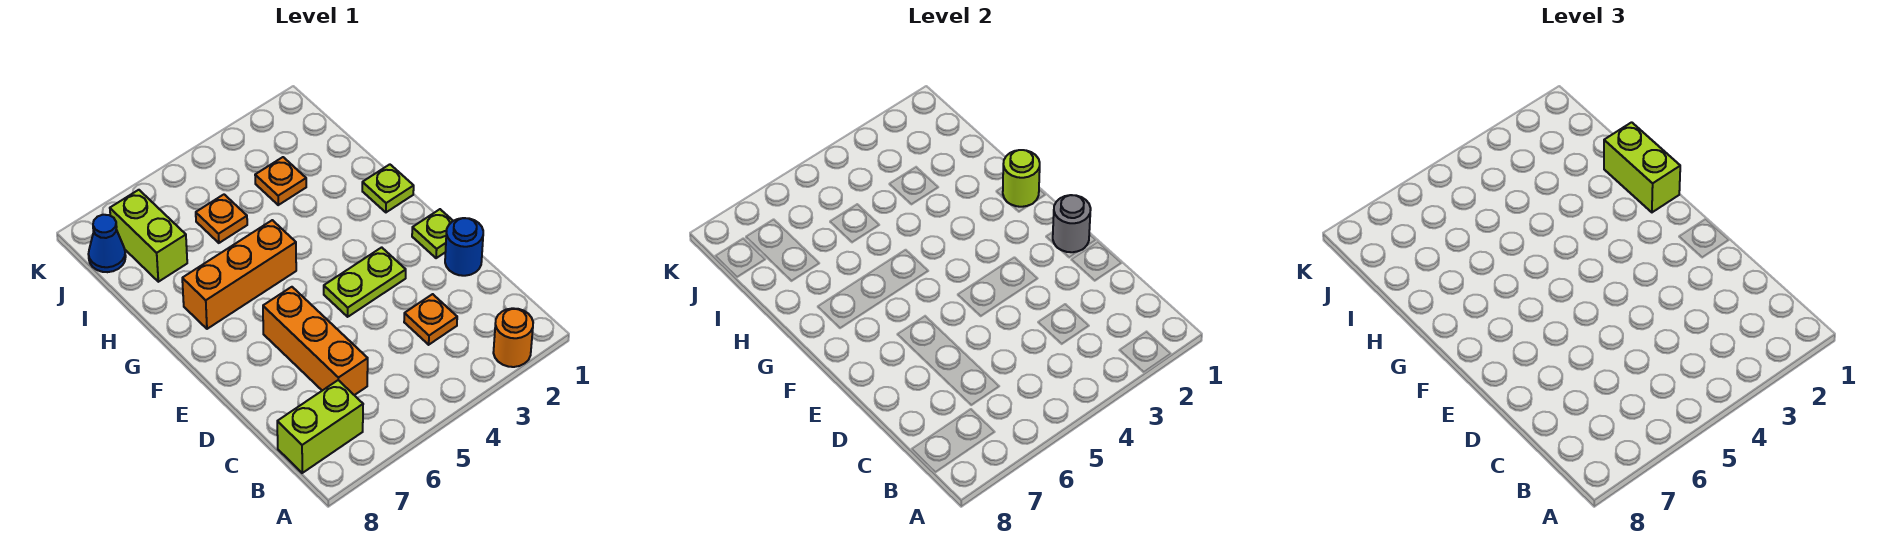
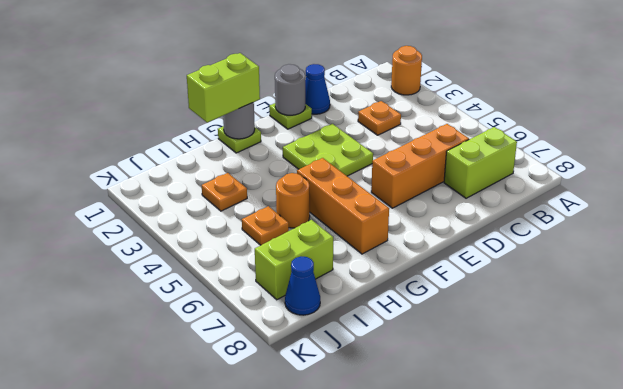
lime brick B7:B8 level 1 -> lime brick B7:C7 level 1
blue round brick D1 level 1 -> blue cone D1 level 1
lime plate E3:E4 level 1 -> lime plate E3:F4 level 1
lime round brick G1 level 2 -> grey round brick G1 level 2
none -> orange round brick H5 level 1

